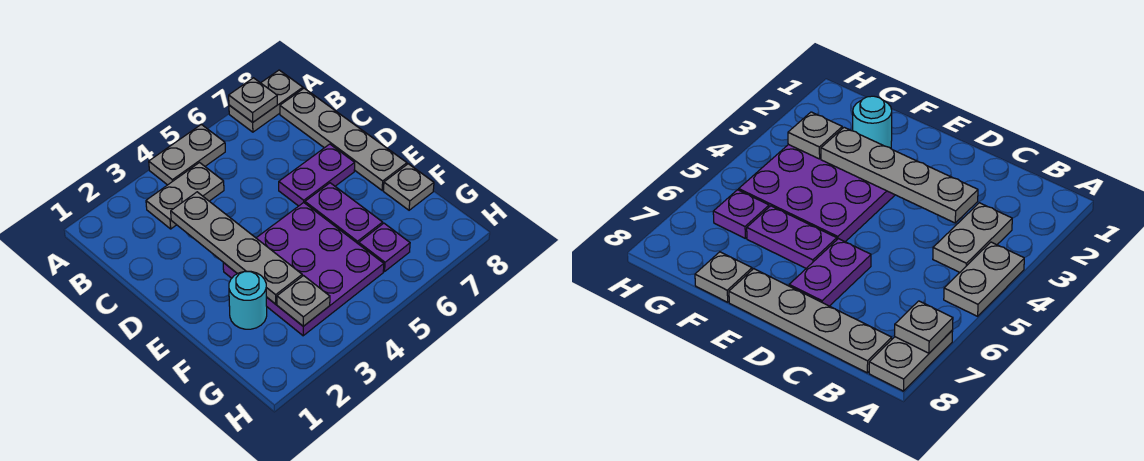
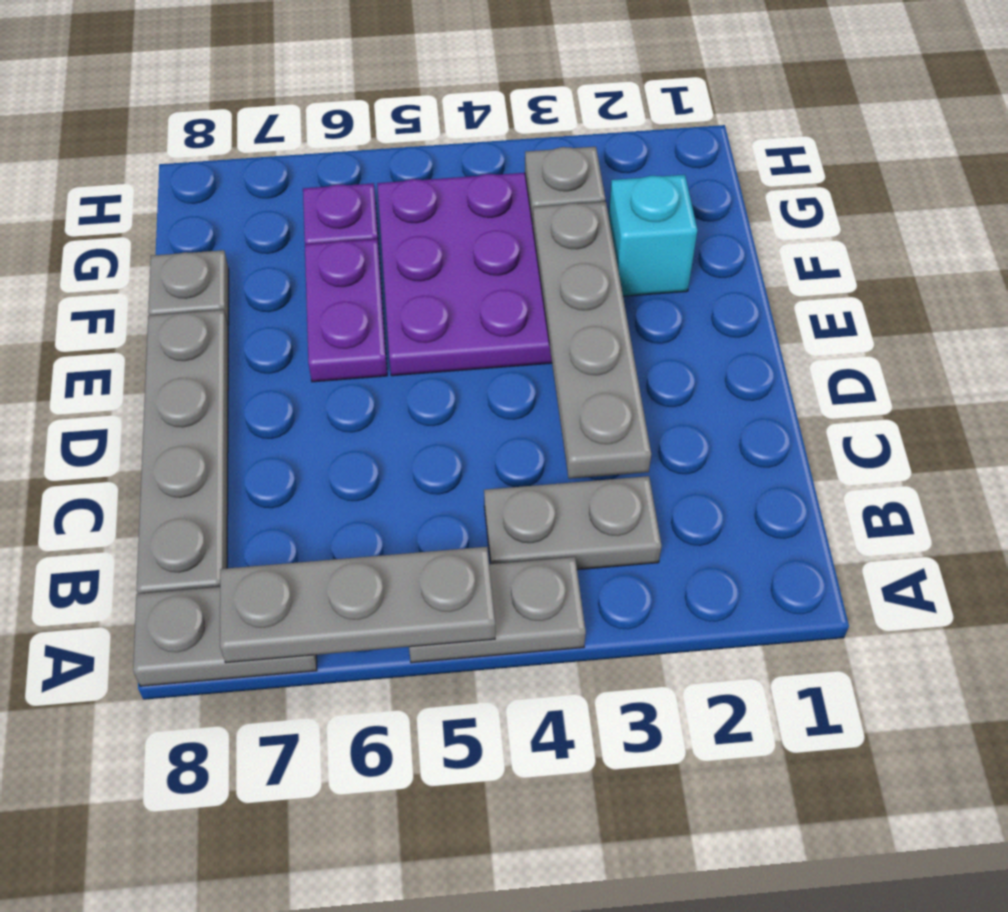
grey plate A7 level 2 -> grey plate A5:A7 level 2
purple plate D6:D7 level 1 -> none
cyan round brick F2 level 1 -> cyan brick F2 level 1

